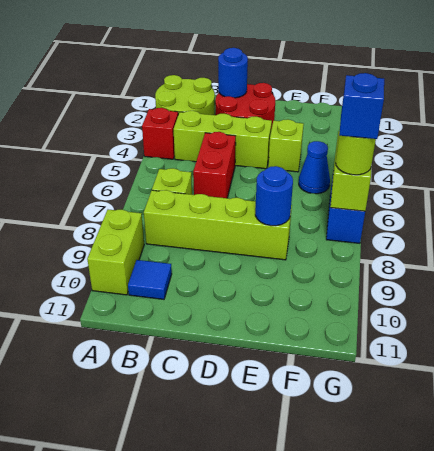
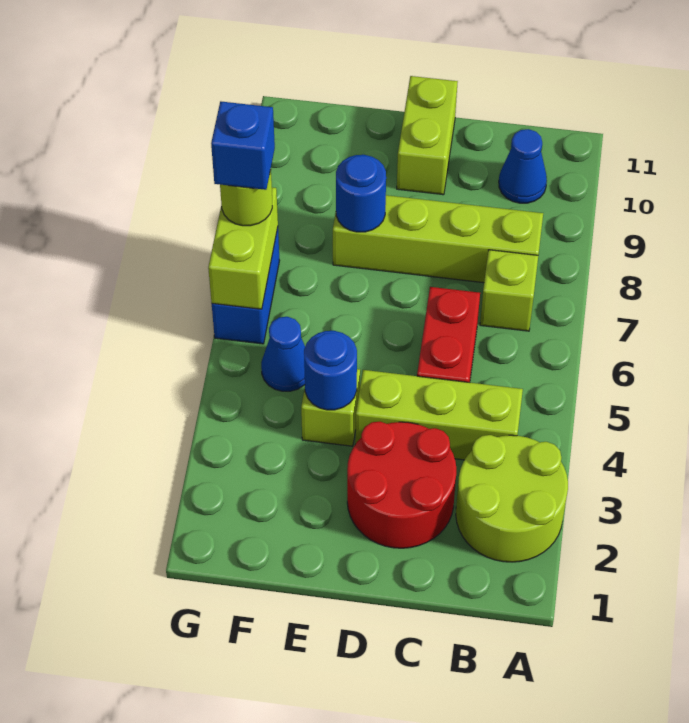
red brick A4 level 1 -> none
lime brick A9:A10 level 1 -> lime brick D10:D11 level 1
blue tile B10 level 1 -> blue cone B10 level 1
blue round brick C2 level 2 -> blue round brick E4 level 2

